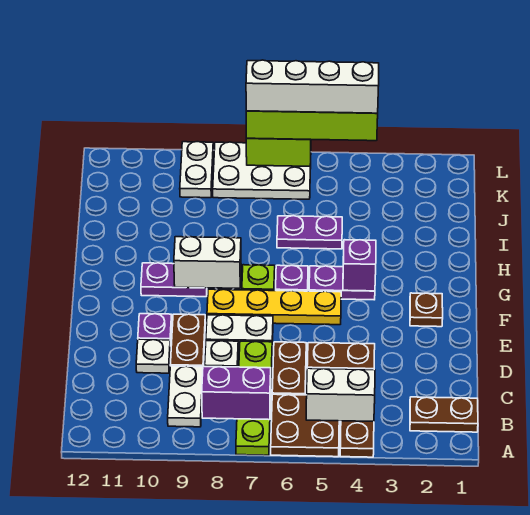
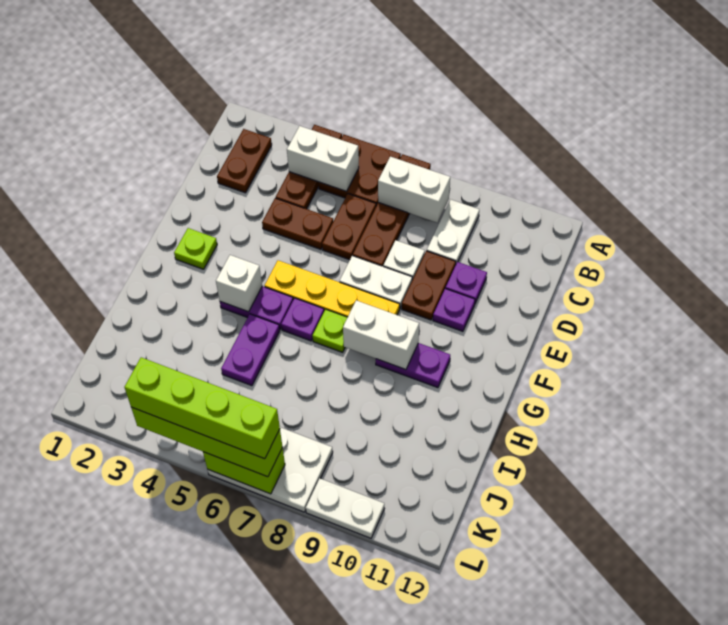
lime plate A7:D7 level 1 -> brown plate A7:D7 level 1
brown plate B1:B2 level 1 -> brown plate B2:C2 level 1
purple brick B7:B8 level 2 -> white brick B7:B8 level 2
white plate D10 level 1 -> purple plate D10 level 1
brown plate F2 level 1 -> lime plate F2 level 1
purple brick G4 level 2 -> white brick G4 level 2
purple plate I5:I6 level 1 -> purple plate H5:I5 level 1
white plate K9:L9 level 1 -> white plate L9:L10 level 1
white brick L4:L7 level 4 -> lime brick L4:L7 level 4

